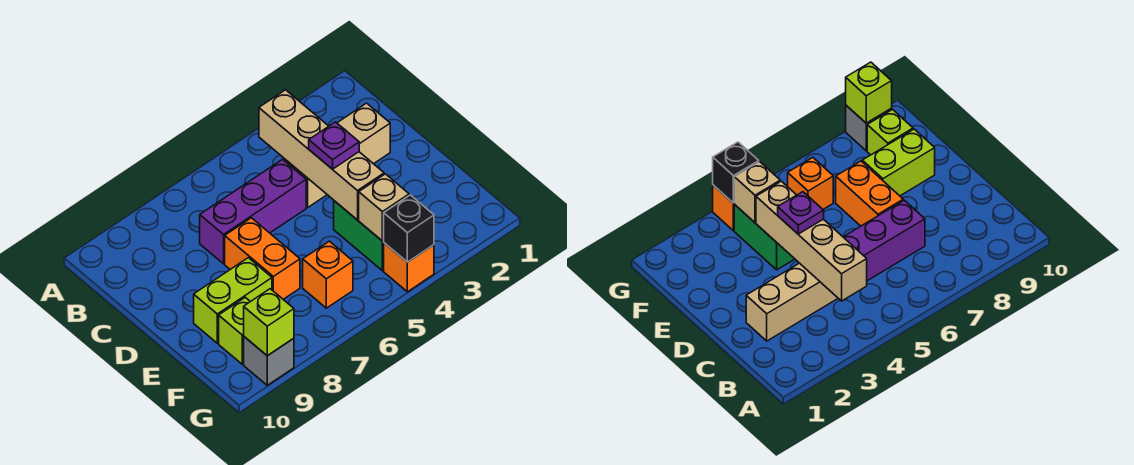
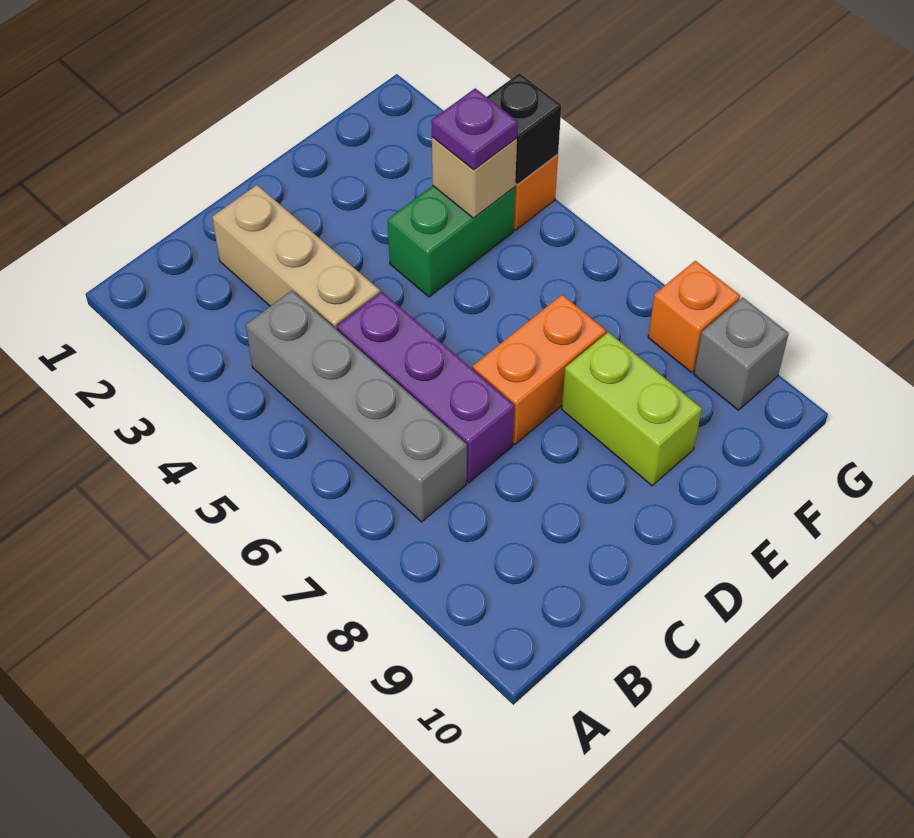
none -> grey brick B4:B7 level 1
tan brick B4:E4 level 2 -> none
purple plate D4 level 3 -> purple plate F4 level 3
orange brick F6 level 1 -> orange brick G8 level 1
lime brick F9 level 1 -> none
lime brick G9 level 2 -> none

